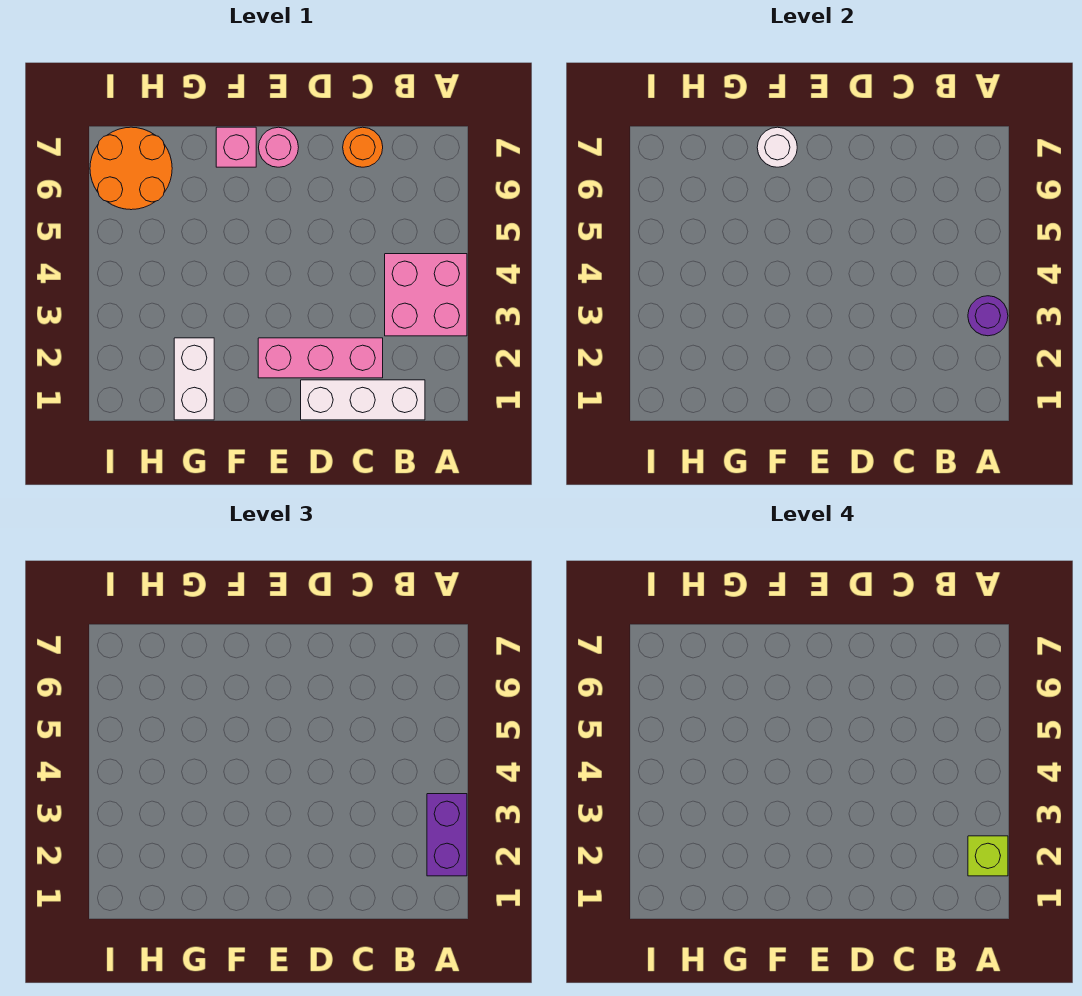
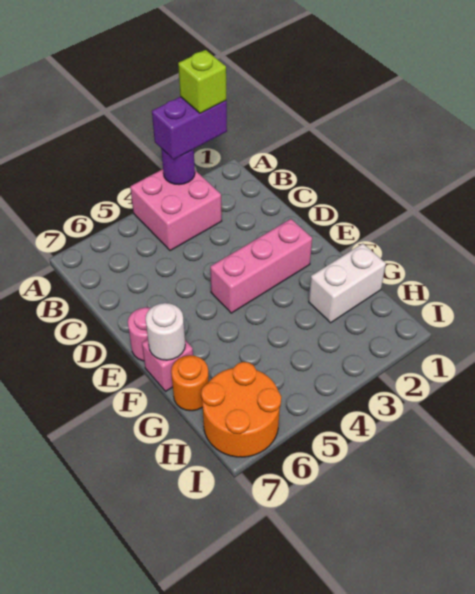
white brick B1:D1 level 1 -> none
pink brick C2:E2 level 1 -> pink brick E2:E4 level 1
orange round brick C7 level 1 -> orange round brick G7 level 1

